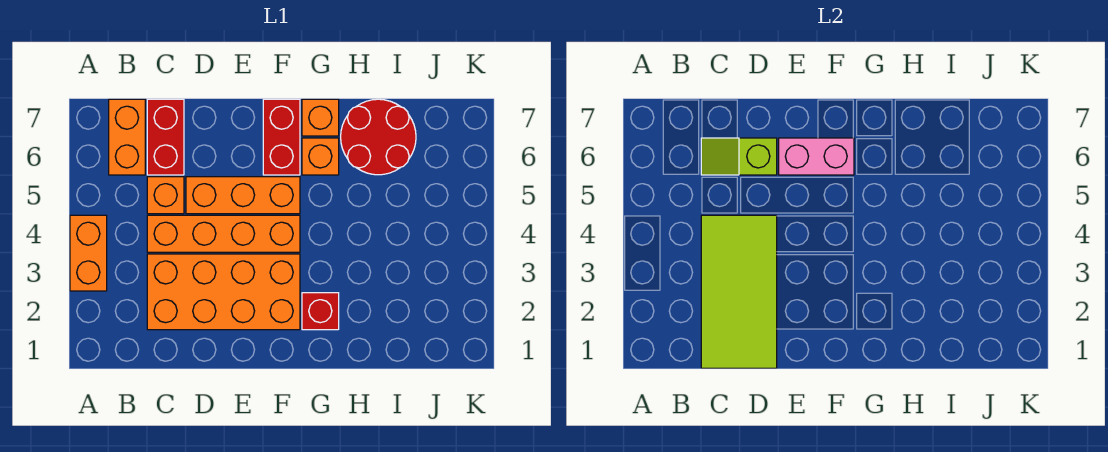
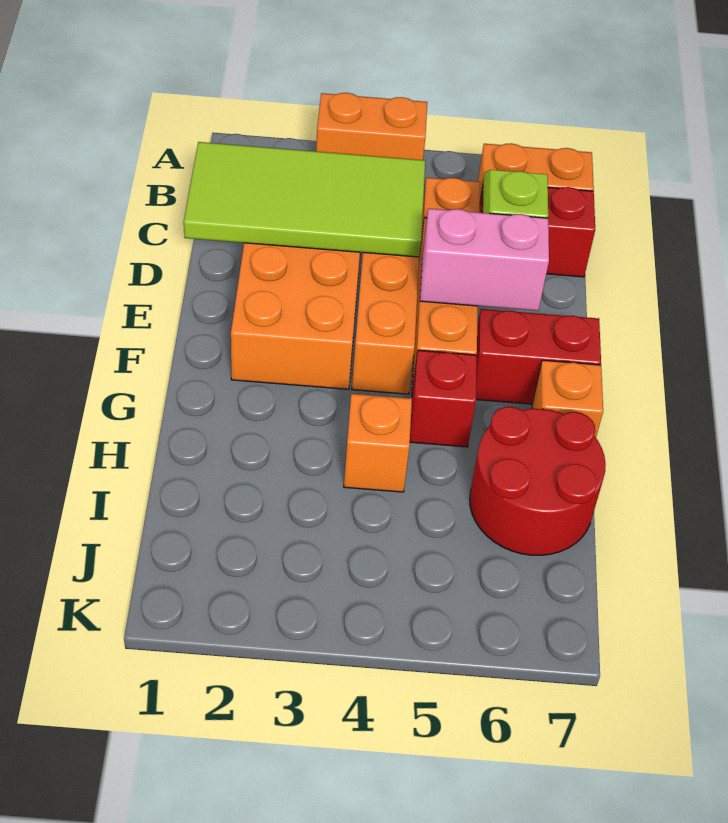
pink brick E6:F6 level 2 -> pink brick E5:E6 level 2
red brick G2 level 1 -> red brick G5 level 1
orange brick G6 level 1 -> orange brick H4 level 1

